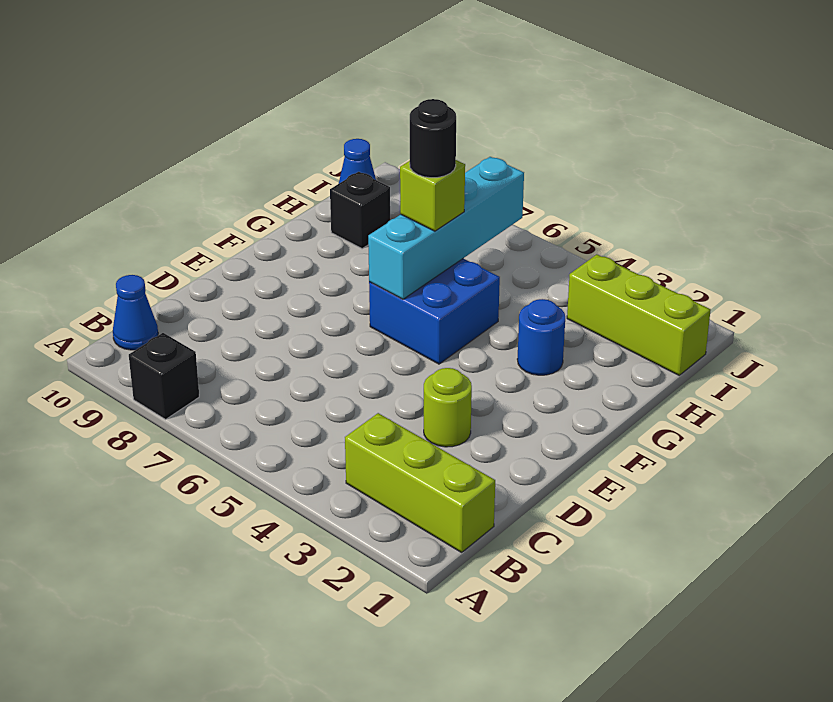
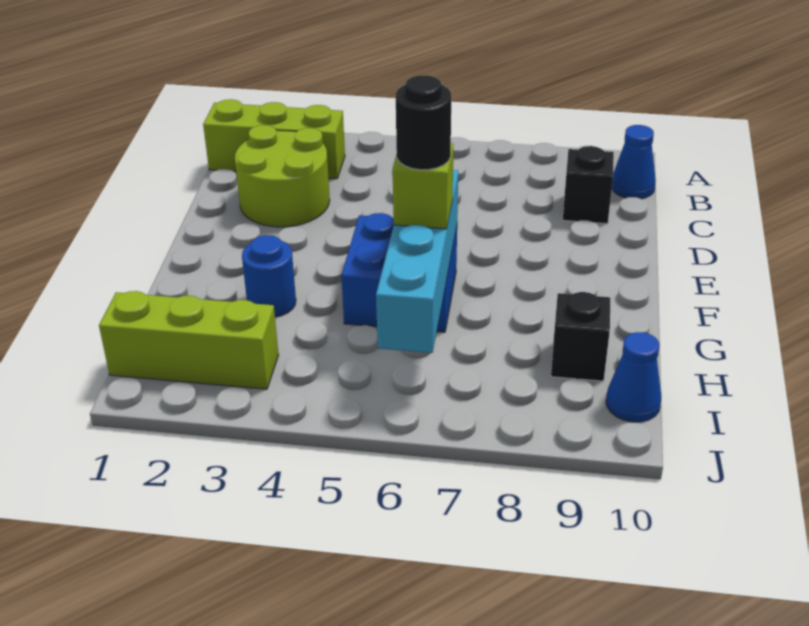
black brick A8 level 1 -> black brick C9 level 1
lime round brick D3 level 1 -> lime round brick C2:D3 level 1

